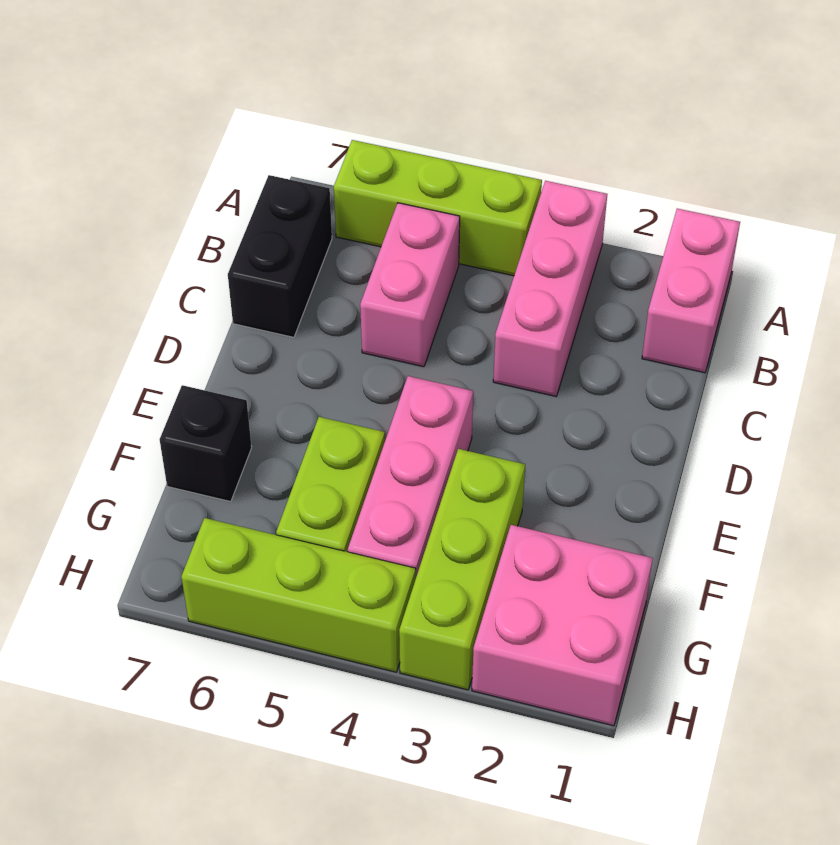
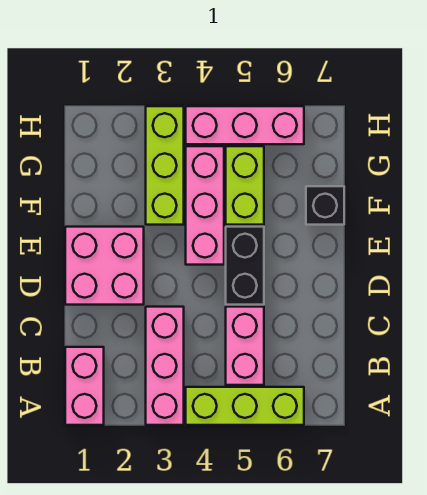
black brick B7:C7 level 1 -> black brick D5:E5 level 1
pink brick G1:H2 level 1 -> pink brick D1:E2 level 1
lime brick H4:H6 level 1 -> pink brick H4:H6 level 1

